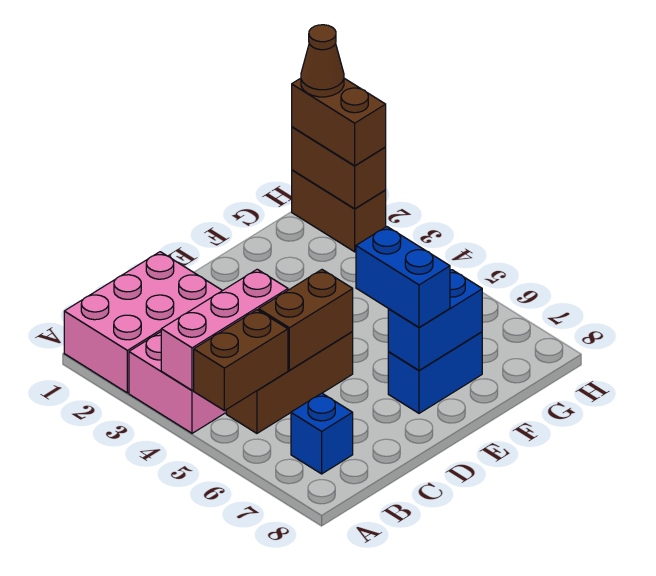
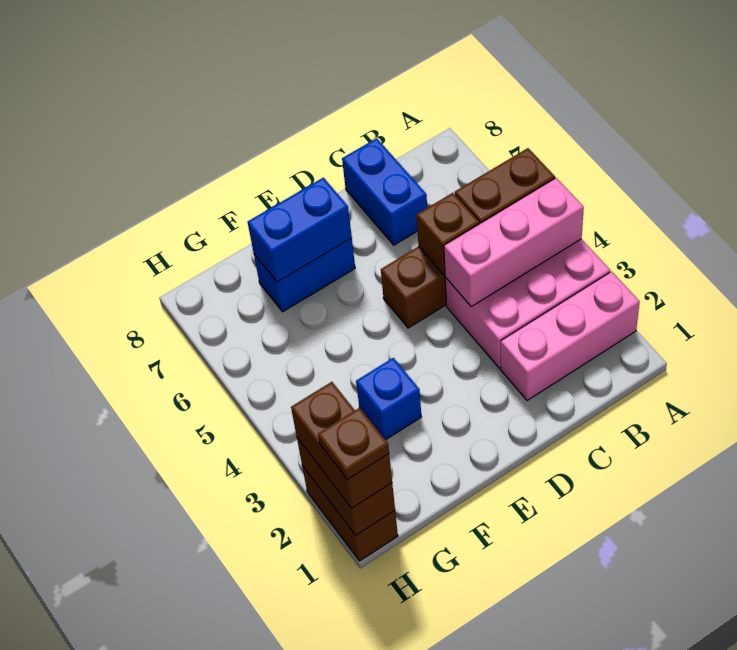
pink brick A1:C2 level 1 -> pink brick A2:C2 level 1
blue brick B7 level 1 -> blue brick F3 level 1
brown brick C5:D5 level 2 -> brown brick C5 level 2
blue brick E6:E7 level 3 -> blue brick C7:C8 level 1
brown cone H1 level 4 -> brown plate H1 level 4

